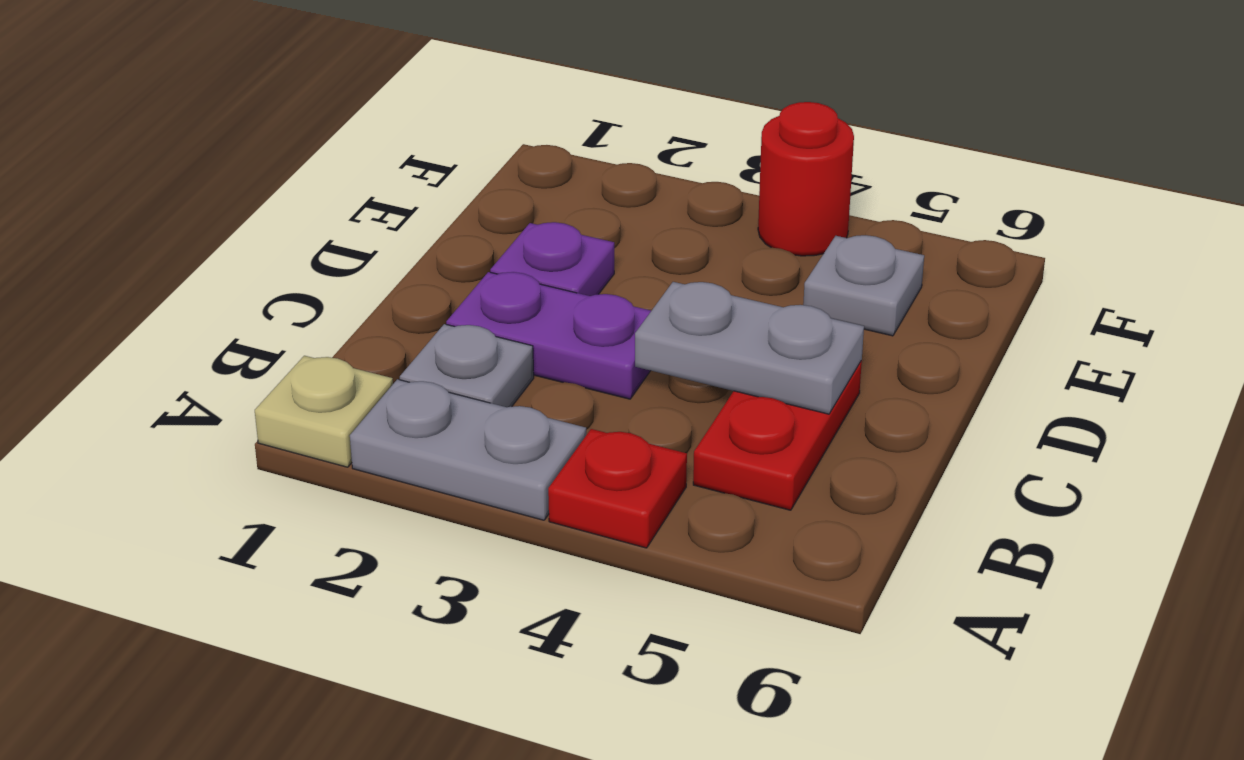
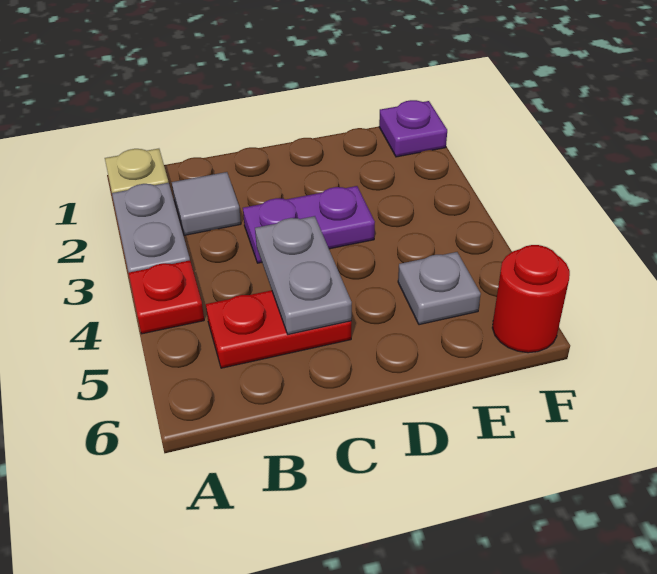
grey plate B2 level 1 -> grey tile B2 level 1
purple plate C2:C3 level 1 -> purple plate C3:D3 level 1
purple plate D2 level 1 -> purple plate F1 level 1
red round brick F4 level 1 -> red round brick F6 level 1

